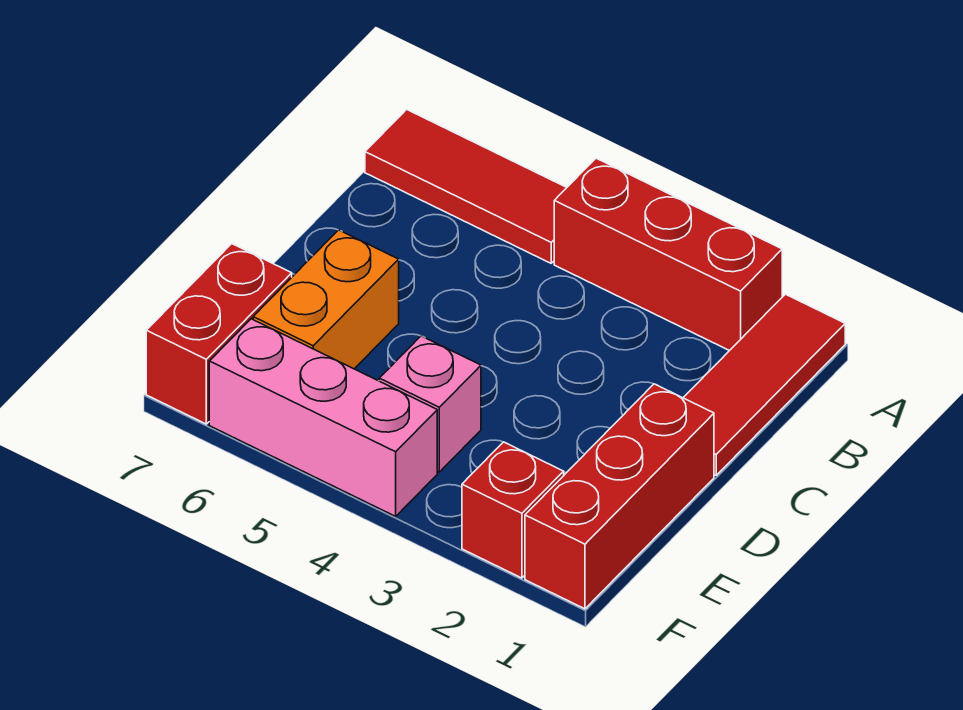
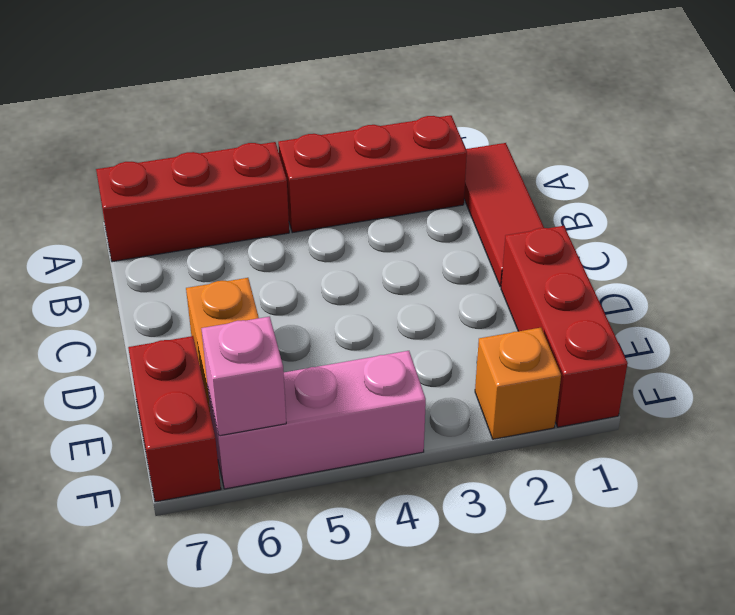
red tile A5:A7 level 1 -> red brick A5:A7 level 1
pink brick E4 level 1 -> pink brick F6 level 2
red brick F2 level 1 -> orange brick F2 level 1

